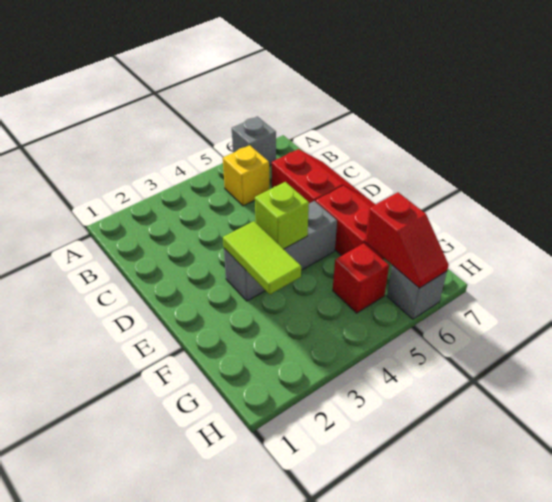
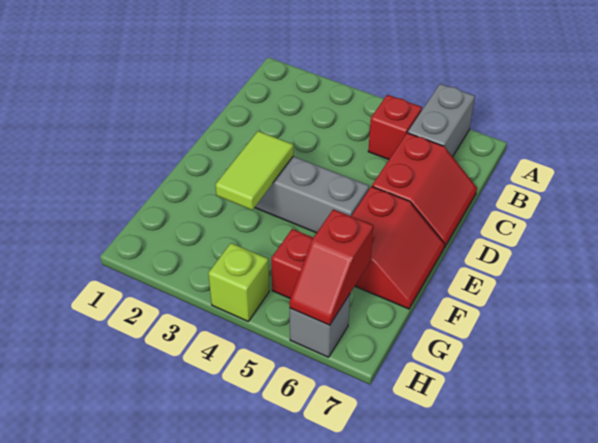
grey brick A6 level 1 -> grey brick A6:B6 level 1
yellow brick B5 level 1 -> red brick B5 level 1
lime brick E4 level 2 -> lime brick H4 level 1

